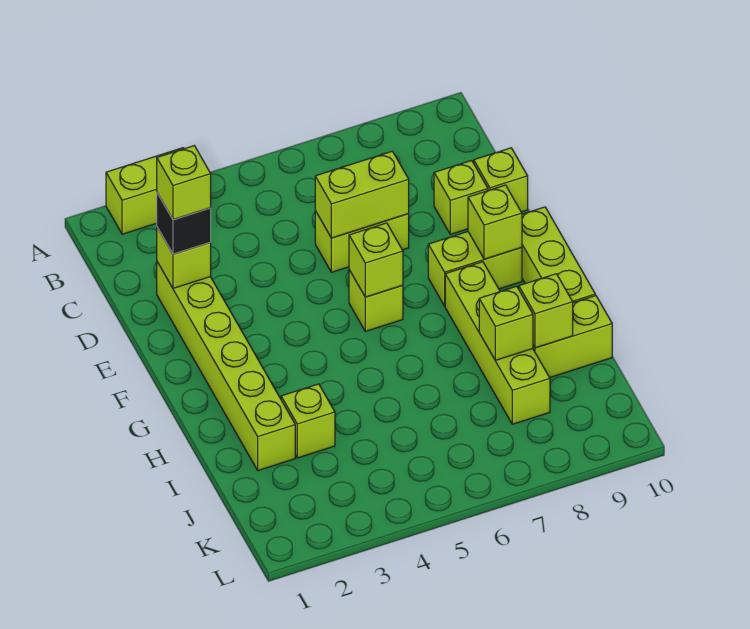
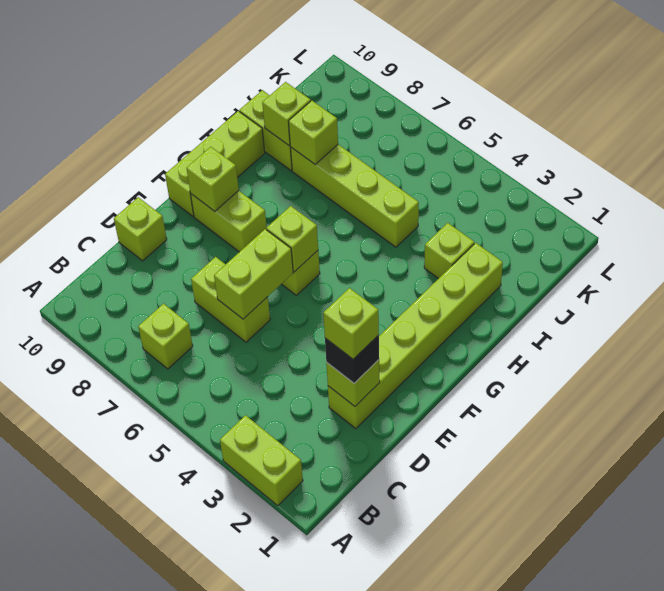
lime brick D6:D7 level 2 -> lime brick D6:E6 level 2
lime brick D9 level 1 -> lime brick B7 level 1
lime brick G8:J8 level 1 -> lime brick I5:I8 level 1

